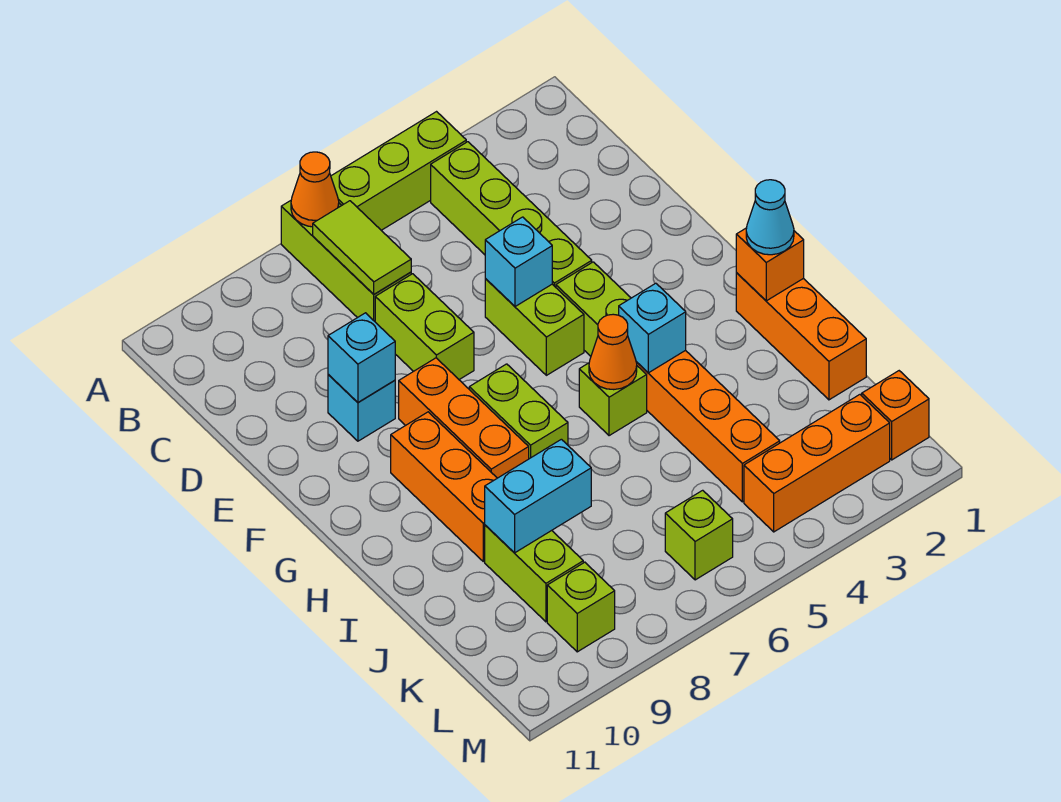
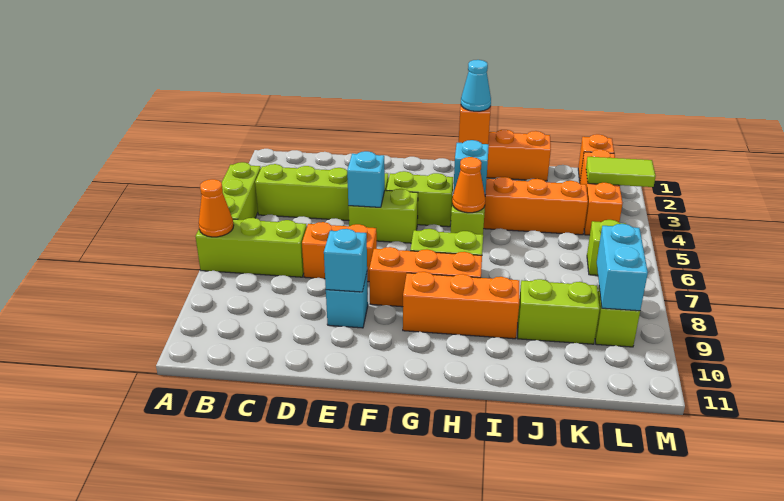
lime tile B7:C7 level 2 -> lime tile L3:M3 level 2
lime brick D7:E7 level 1 -> orange brick D7:E7 level 1
cyan brick J8:J9 level 2 -> cyan brick L8:L9 level 2

